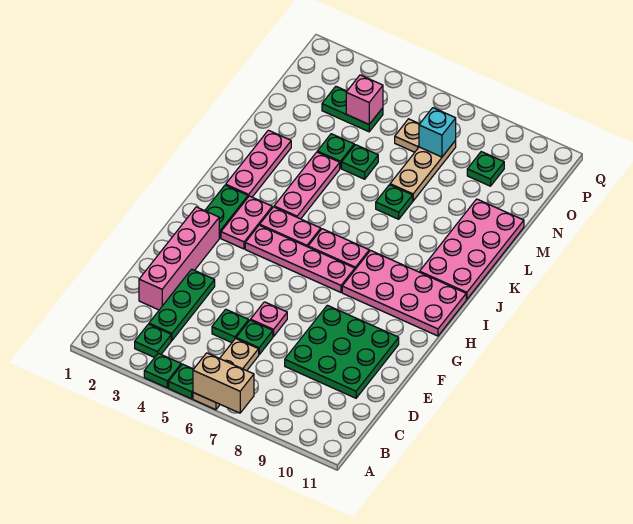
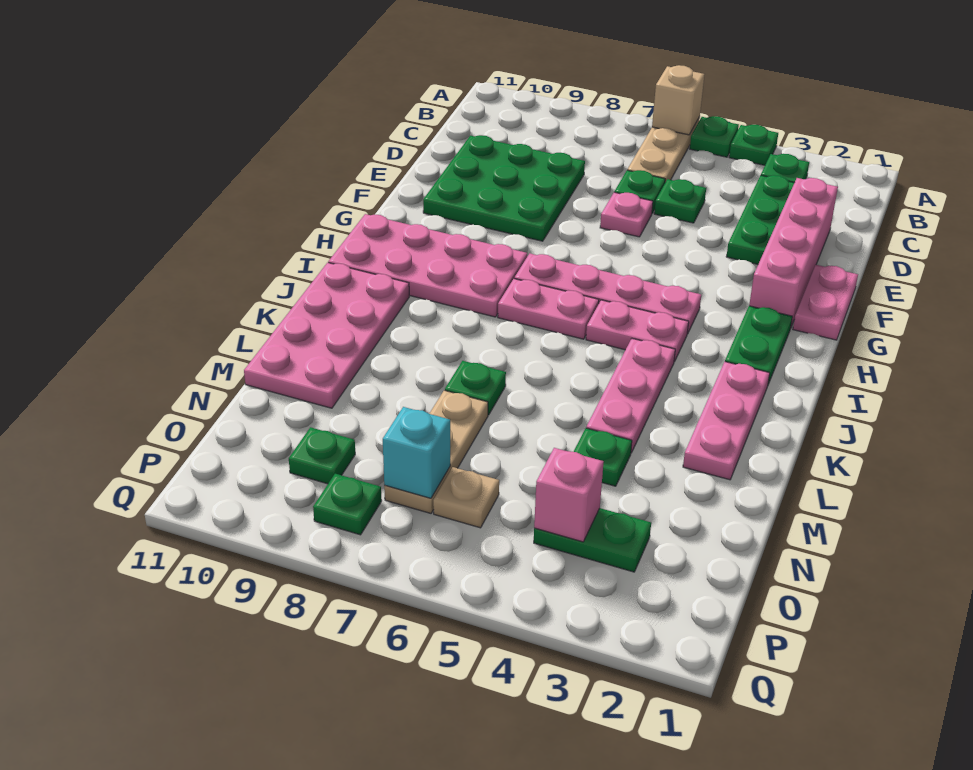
tan brick A6:A7 level 2 -> tan brick A6 level 2
pink plate H3:I3 level 1 -> pink plate F1:G1 level 1
green plate M5 level 1 -> green plate P8 level 1

